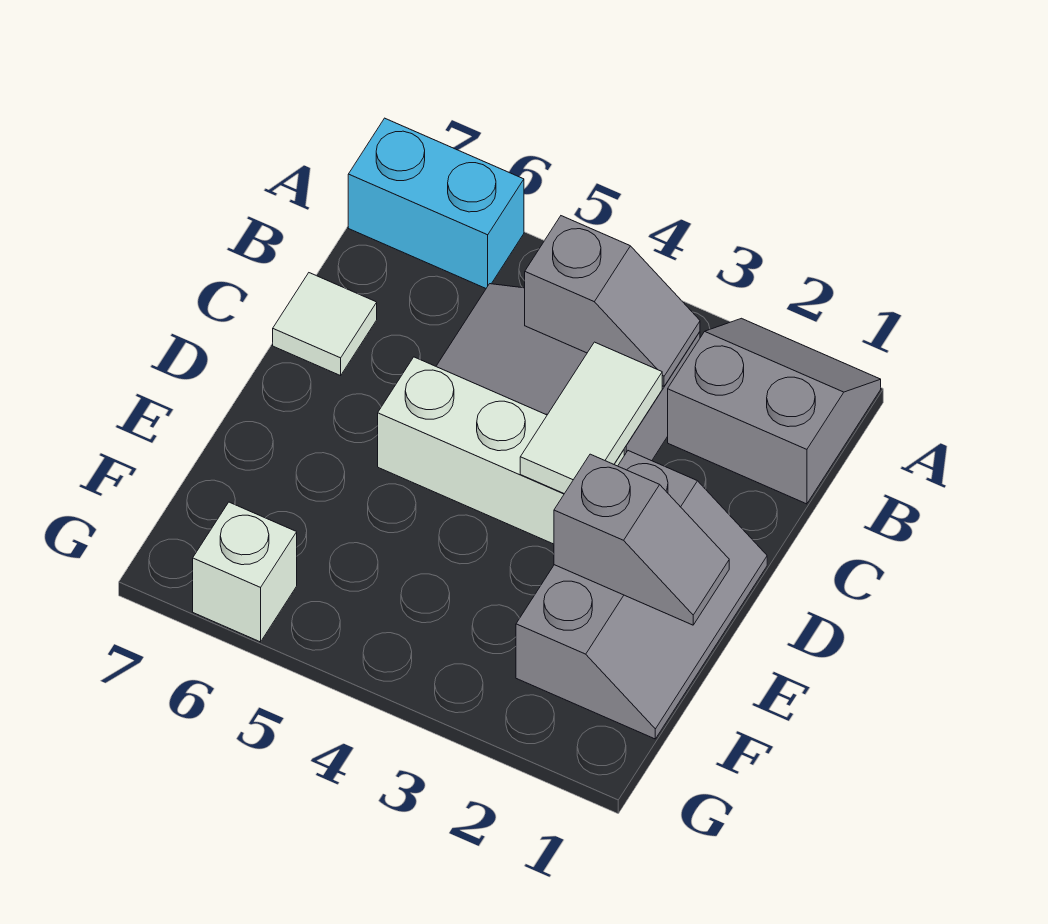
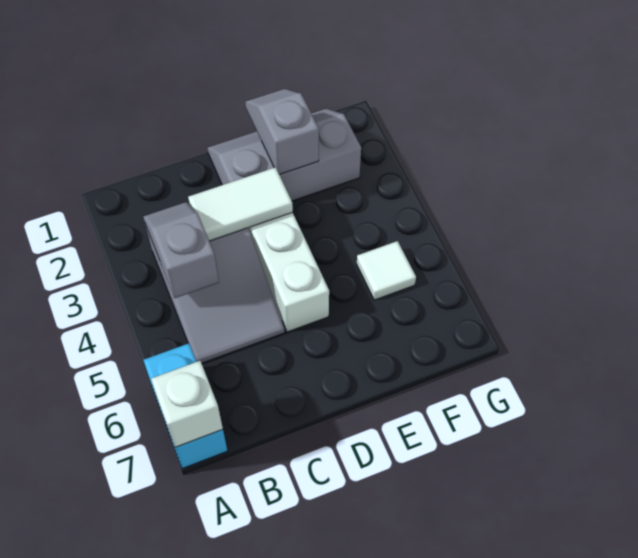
grey slope A1:B2 level 1 top B -> none
white tile C7 level 1 -> white tile F5 level 1
white brick G6 level 1 -> white brick A7 level 2

